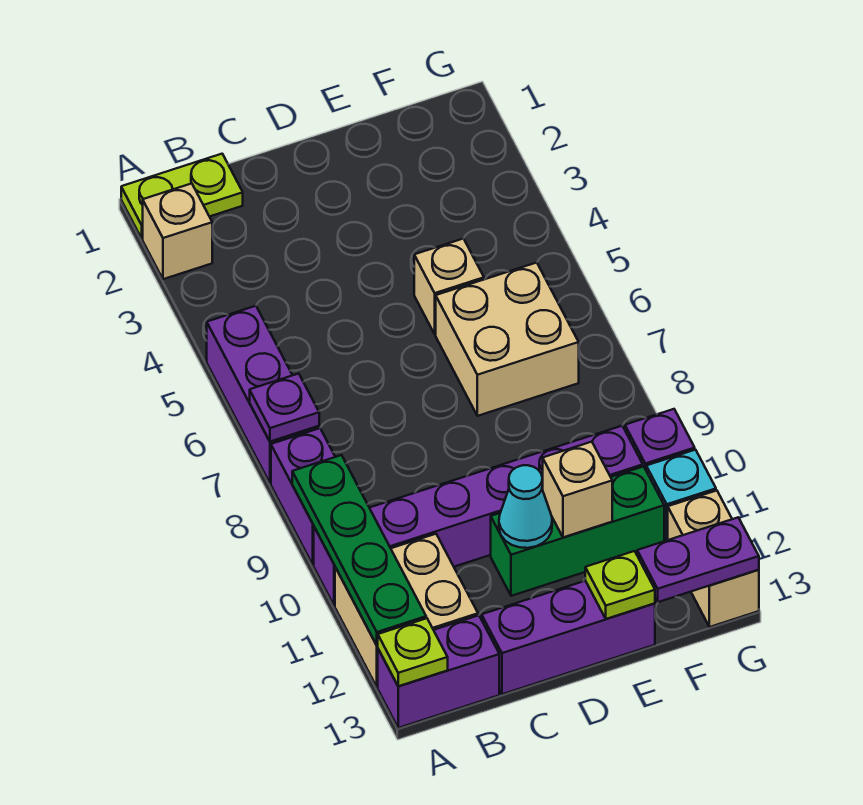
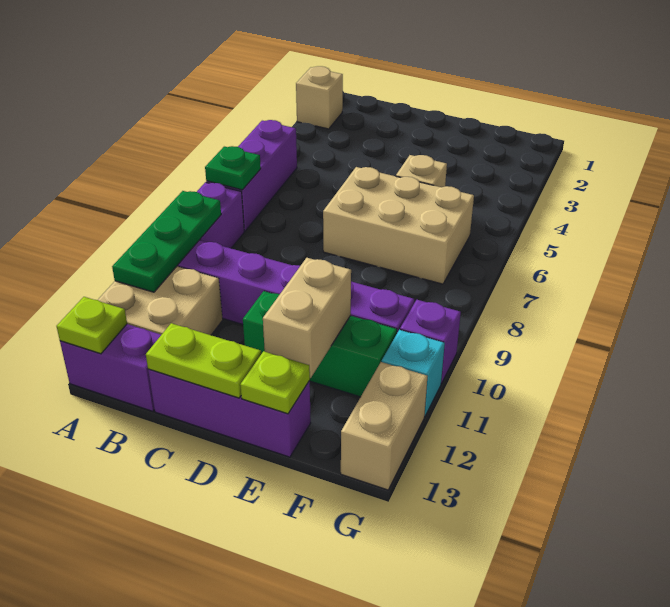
lime plate A1:B1 level 1 -> lime plate C13:D13 level 2
purple plate A7 level 2 -> green plate A7 level 2
green plate A9:A12 level 2 -> green plate A9:A11 level 2
cyan cone D11 level 2 -> none
tan brick E6:F7 level 1 -> tan brick D6:F7 level 1
tan brick E11 level 2 -> tan brick E11:E12 level 2
purple plate F13:G13 level 2 -> none

